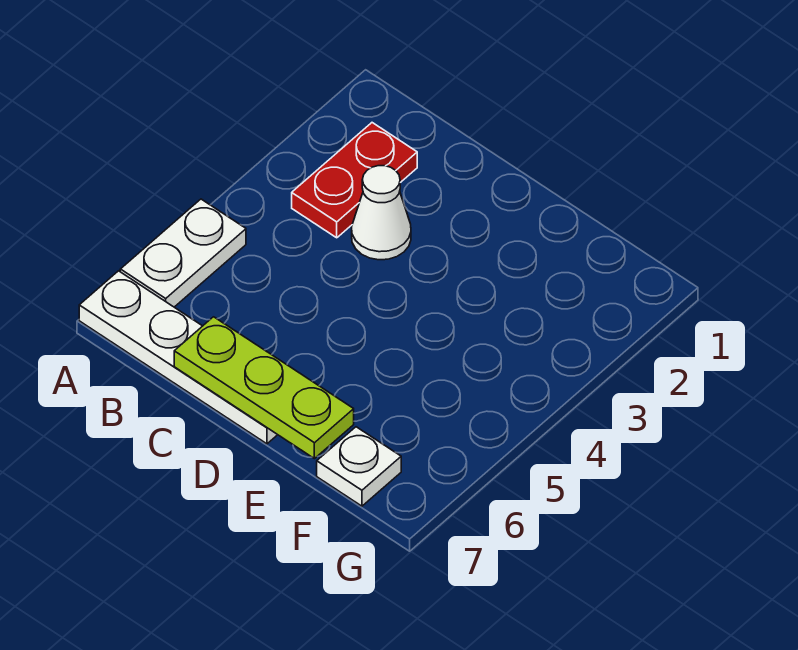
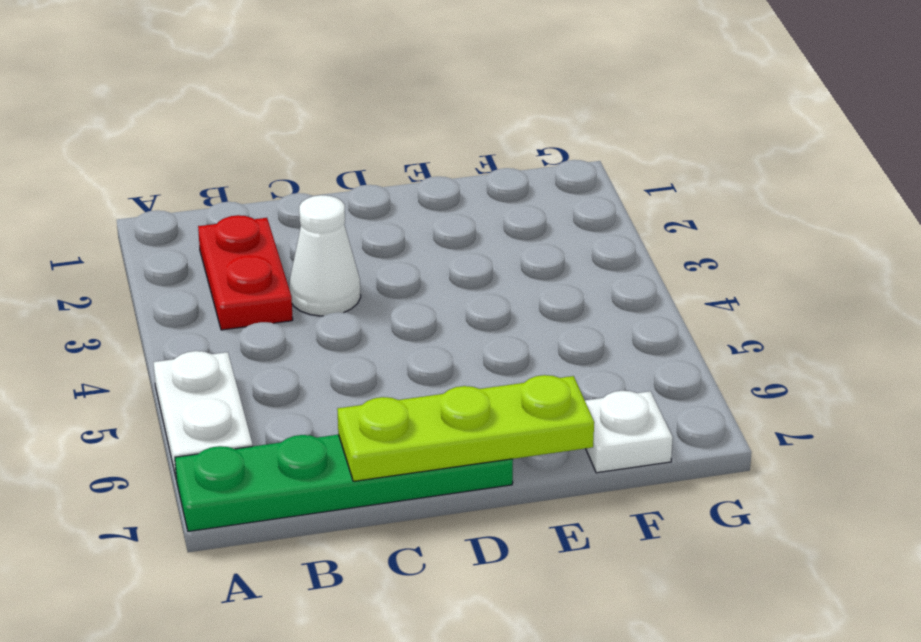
white plate A7:D7 level 1 -> green plate A7:D7 level 1

